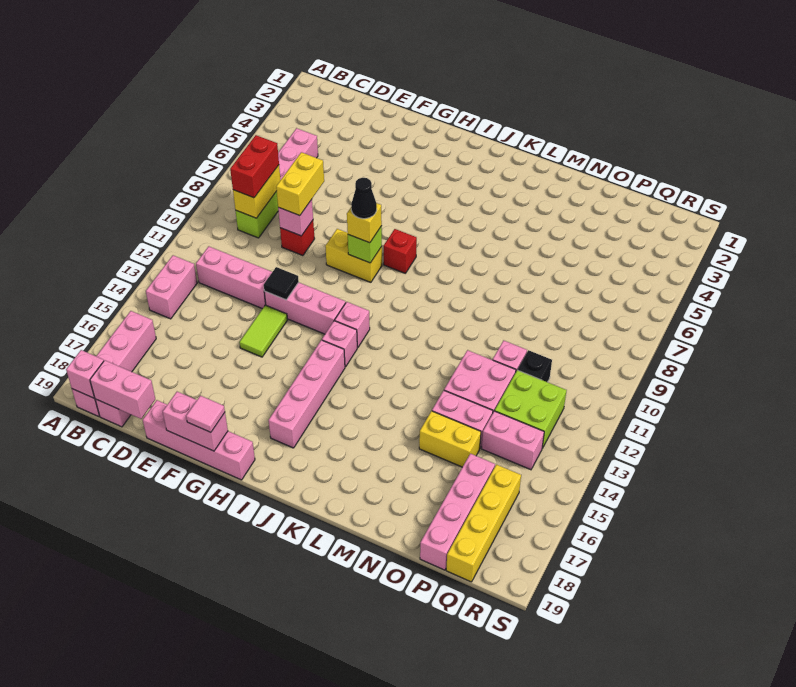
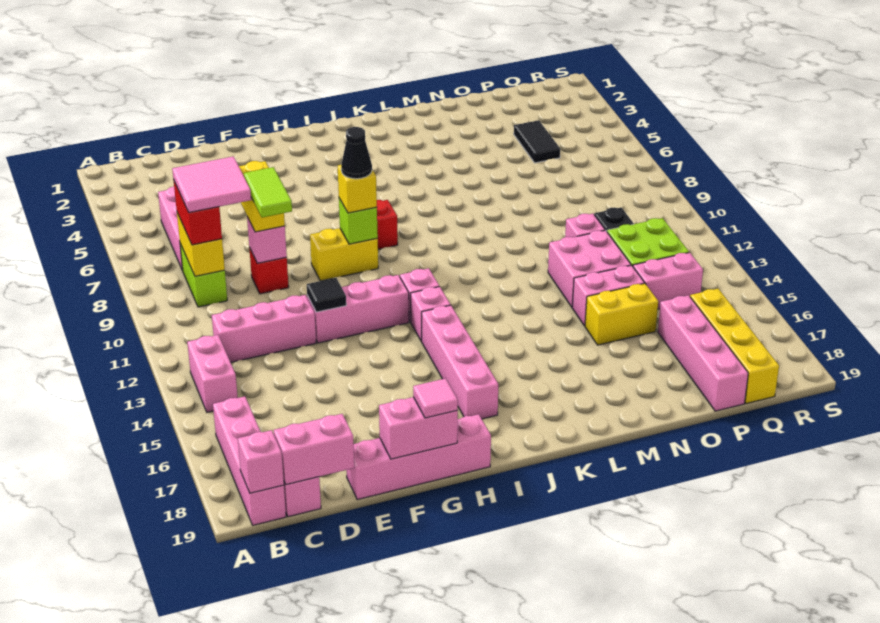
none -> pink tile C8:D9 level 4
lime tile F13:F14 level 1 -> lime tile E9:E10 level 4
none -> black tile P4:P5 level 1

